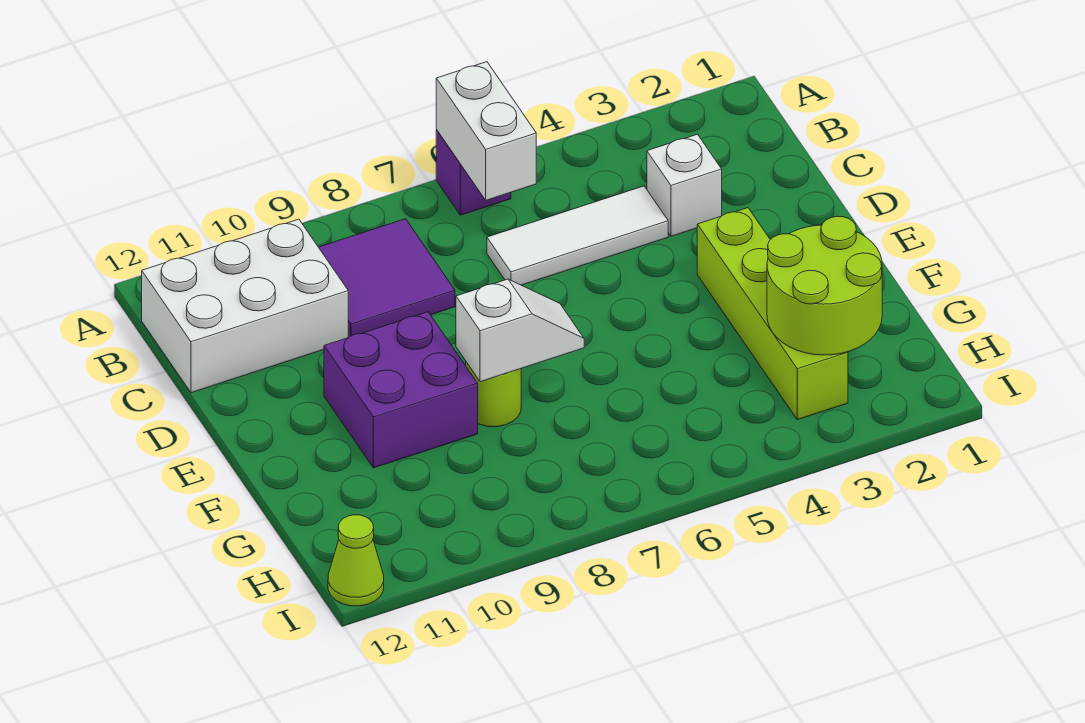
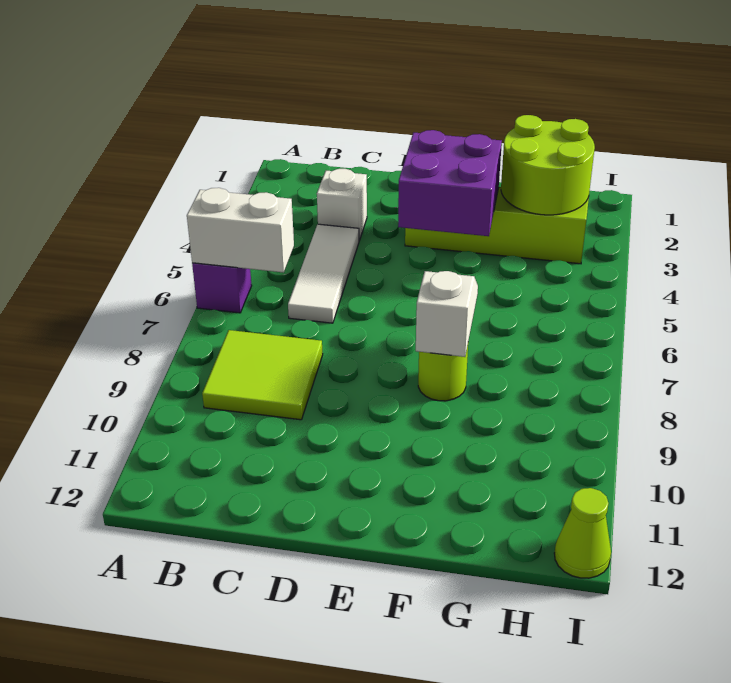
purple tile B8:C9 level 1 -> lime tile B8:C9 level 1
white brick B10:C12 level 1 -> none
purple brick E9:F10 level 1 -> purple brick E3:F4 level 2

